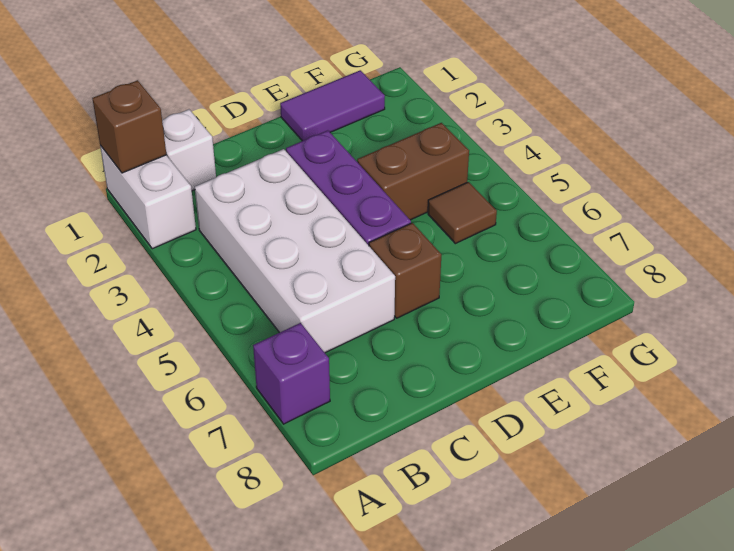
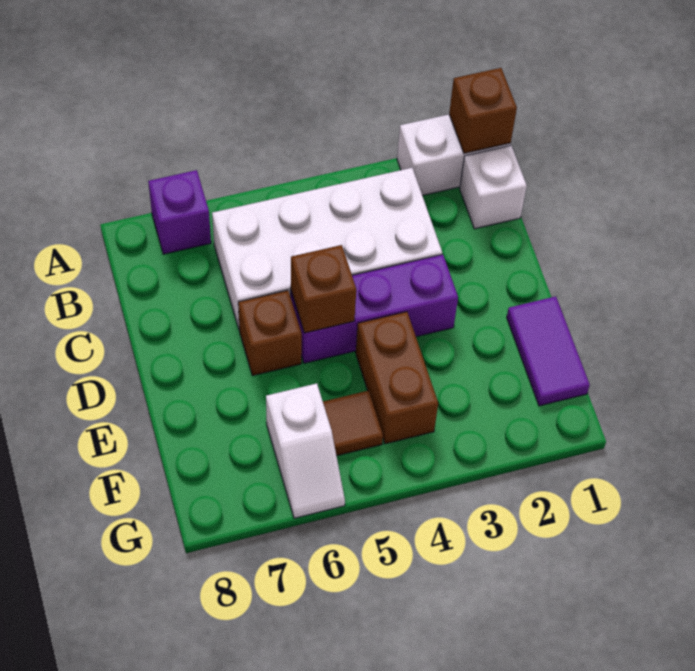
none -> brown brick D5 level 2
none -> white slope F6:G6 level 1 top F

